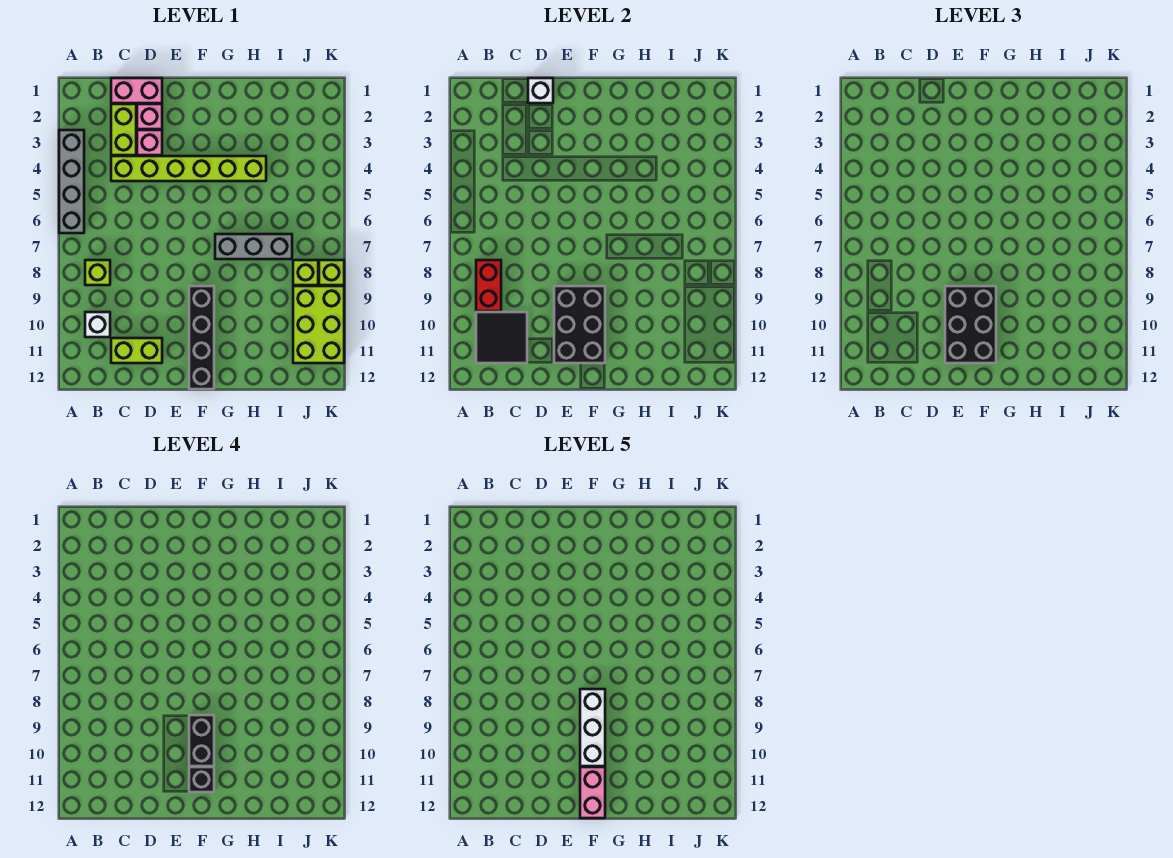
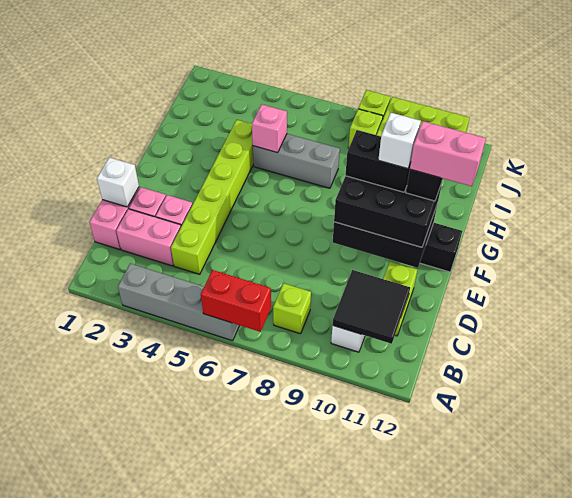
red brick B8:B9 level 2 -> red brick A6:A7 level 2
lime brick C2:C3 level 1 -> pink brick C2:C3 level 1
white brick F8:F10 level 5 -> white brick F10 level 5
grey brick G7:I7 level 1 -> grey brick H5:H7 level 1
none -> pink brick H5 level 2

